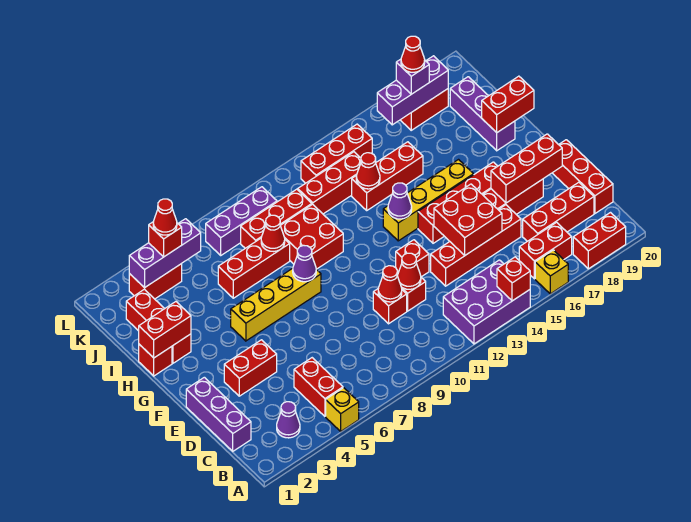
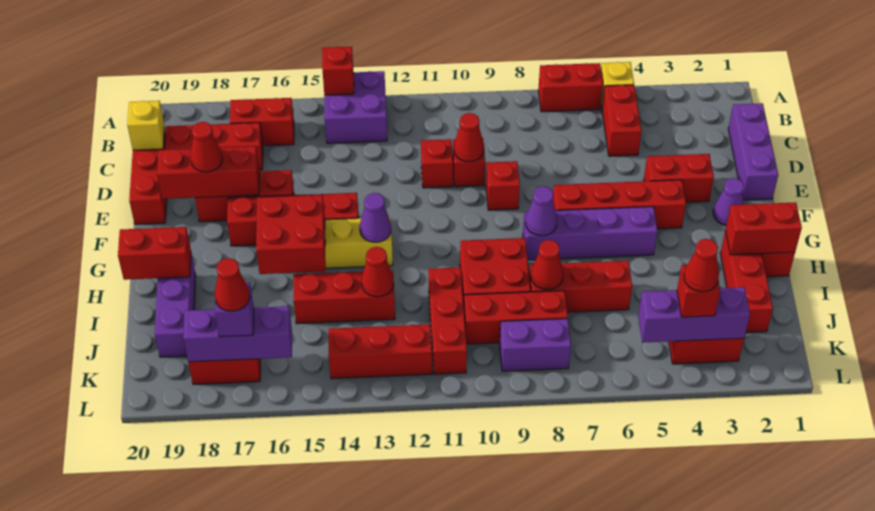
purple brick A12:B14 level 1 -> purple brick A13:B14 level 1
yellow brick A16 level 1 -> yellow brick C20 level 2
red brick A18:A19 level 1 -> red brick A6:A7 level 1
purple cone B3 level 1 -> purple cone F2 level 1
red cone D11 level 2 -> red cone E18 level 3
red brick D13:D16 level 1 -> red brick F4:F7 level 1
red brick D14:E15 level 2 -> red brick G15:H16 level 2
red brick E12 level 1 -> red brick E9 level 1
yellow brick G5:G8 level 1 -> purple brick G5:G8 level 1
red brick J11:J13 level 1 -> red brick I11:K11 level 1
purple brick K7:K9 level 1 -> purple brick K8:K9 level 1

